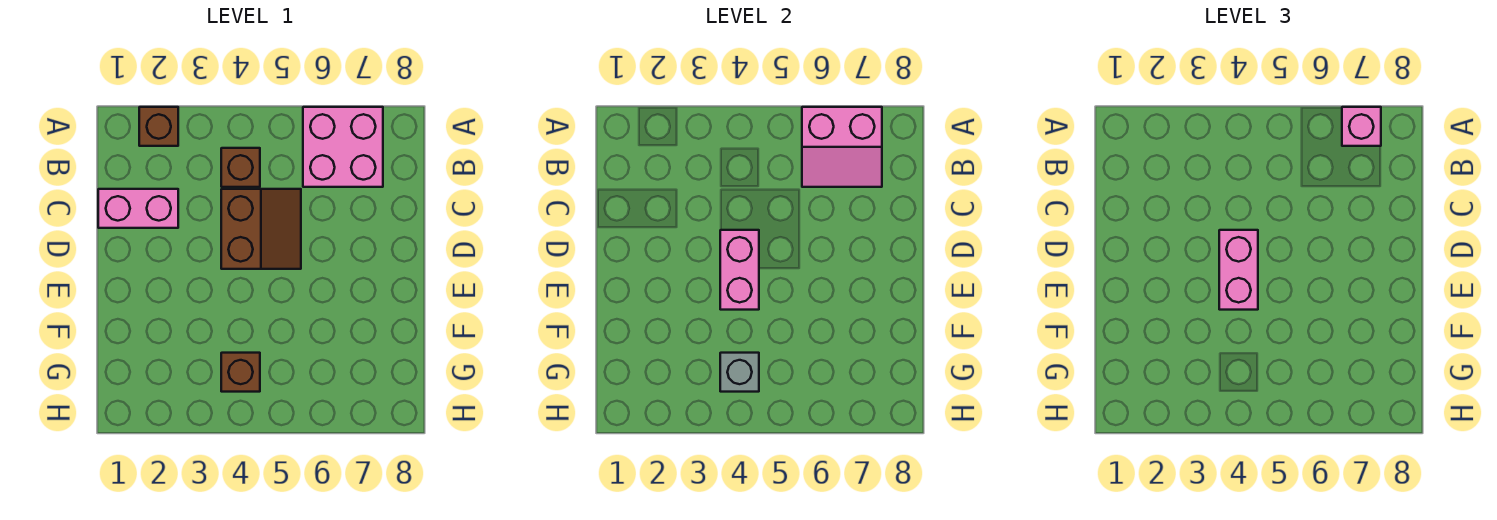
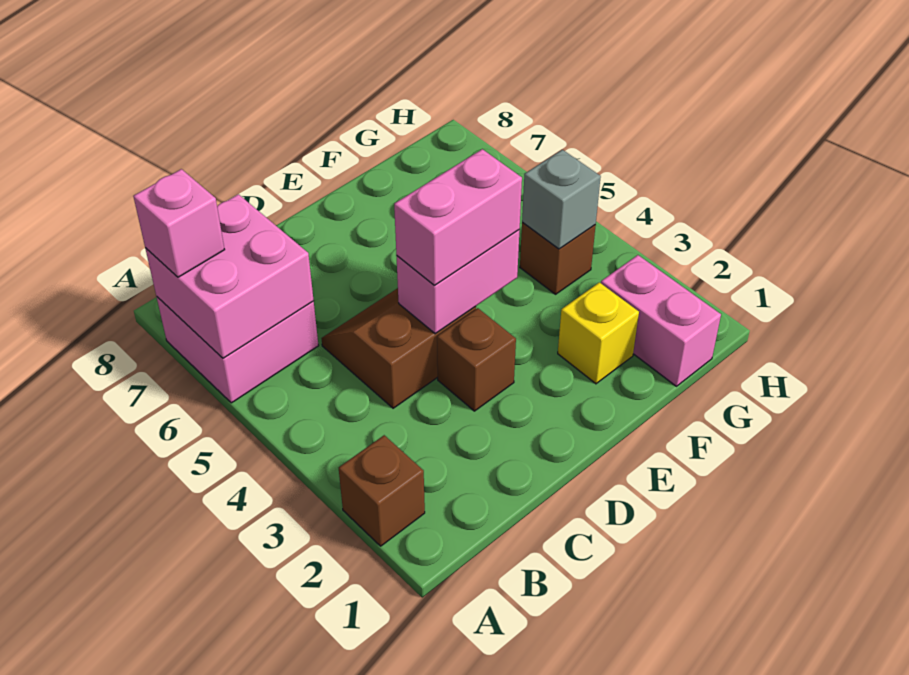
pink slope A6:B7 level 2 top A -> pink brick A6:B7 level 2
brown brick B4 level 1 -> brown brick D3 level 1
pink brick C1:C2 level 1 -> pink brick G1:G2 level 1
none -> yellow brick F2 level 1

